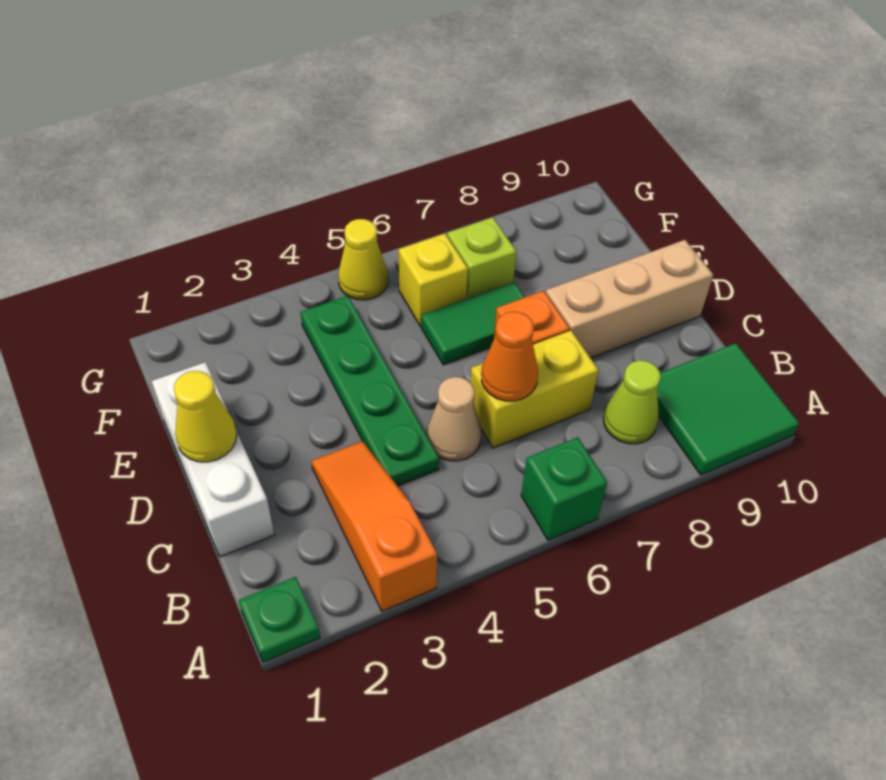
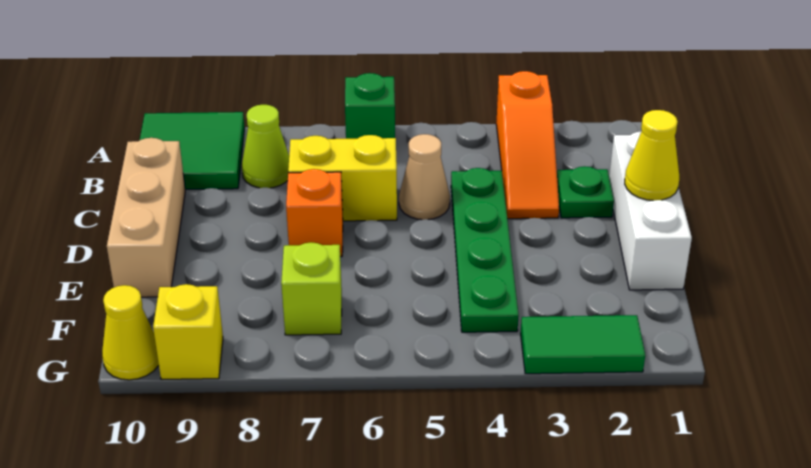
green plate A1 level 1 -> green plate C2 level 1
orange cone C6 level 2 -> none
tan brick D8:D10 level 1 -> tan brick C10:E10 level 1
green tile E6:E7 level 1 -> green tile G2:G3 level 1
yellow brick F6 level 1 -> yellow brick G9 level 1
yellow cone G5 level 1 -> yellow cone G10 level 1

